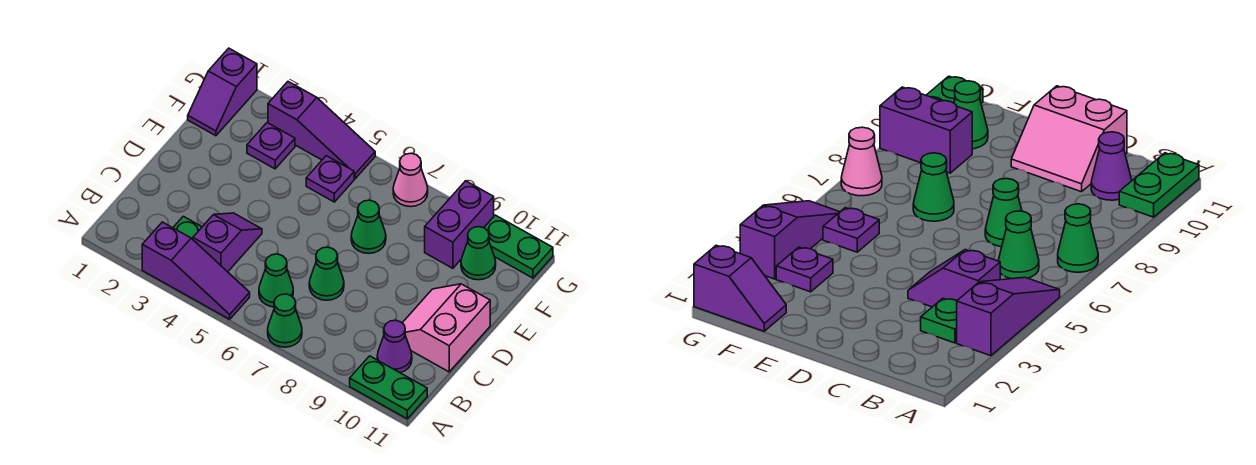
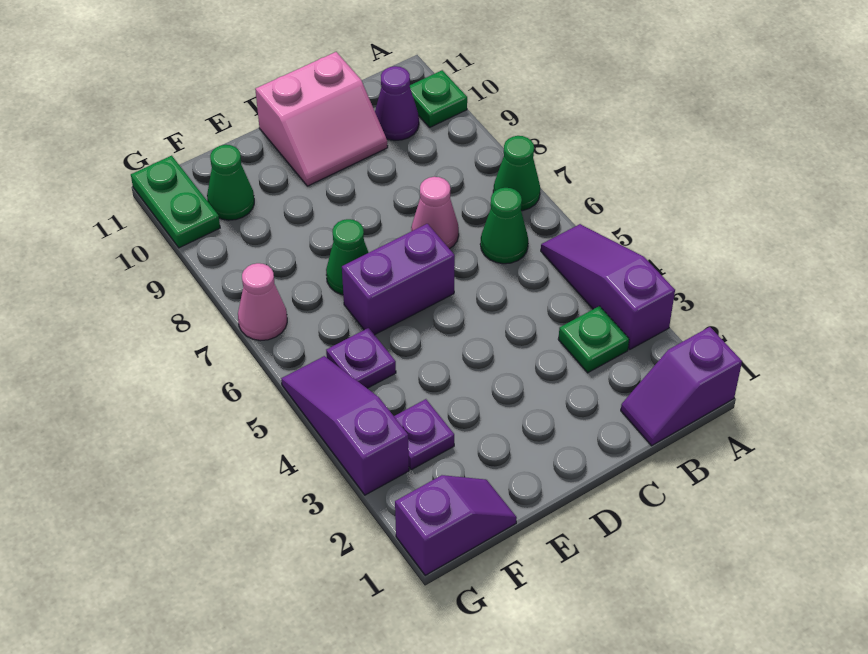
green plate A10:A11 level 1 -> green plate A10 level 1
purple slope B4:C4 level 1 top B -> purple slope A1:B1 level 1 top A
green cone C7 level 1 -> pink cone C7 level 1
purple brick F9:G9 level 1 -> purple brick D6:E6 level 1

